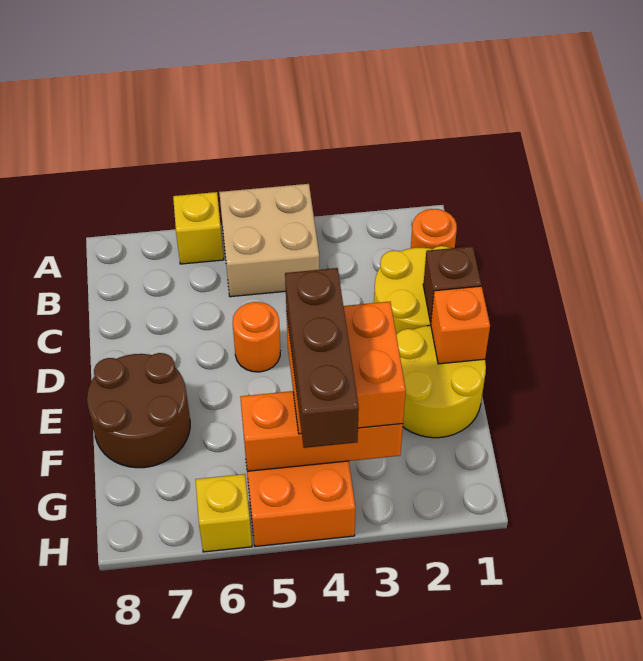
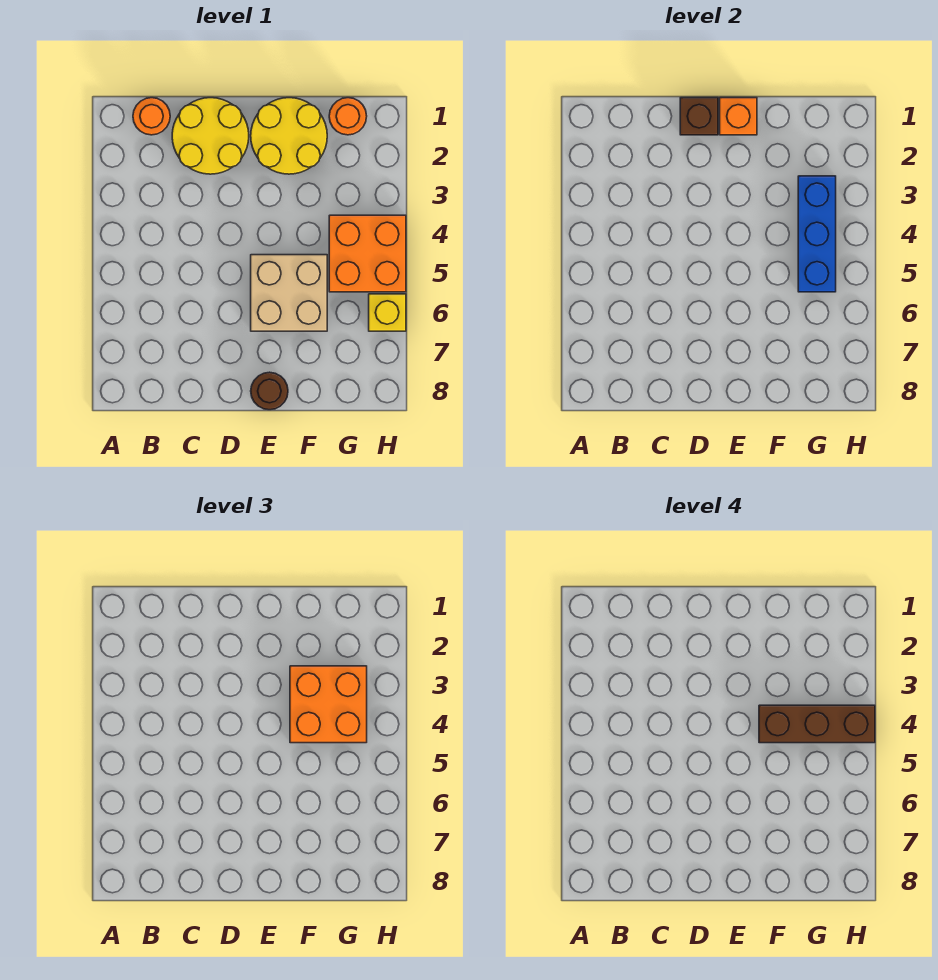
tan brick A4:B5 level 1 -> tan brick E5:F6 level 1
yellow brick A6 level 1 -> none
orange round brick D5 level 1 -> orange round brick G1 level 1
brown round brick E7:F8 level 1 -> brown round brick E8 level 1
orange brick G3:G5 level 2 -> blue brick G3:G5 level 2

